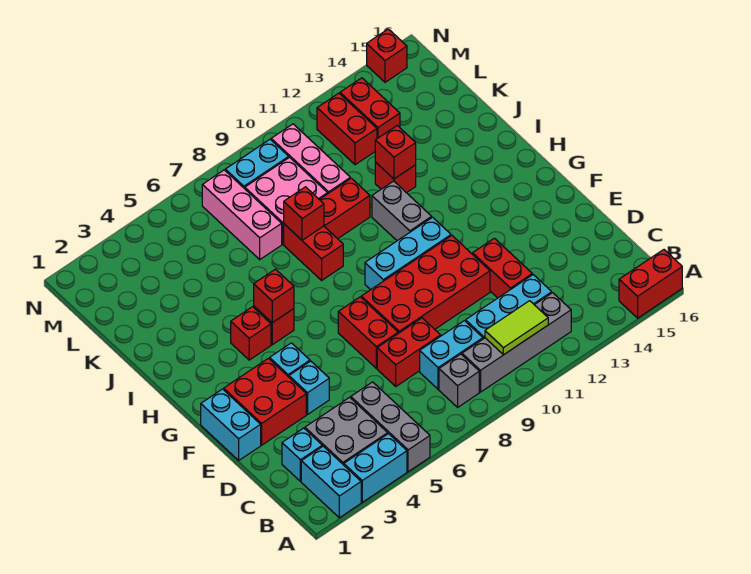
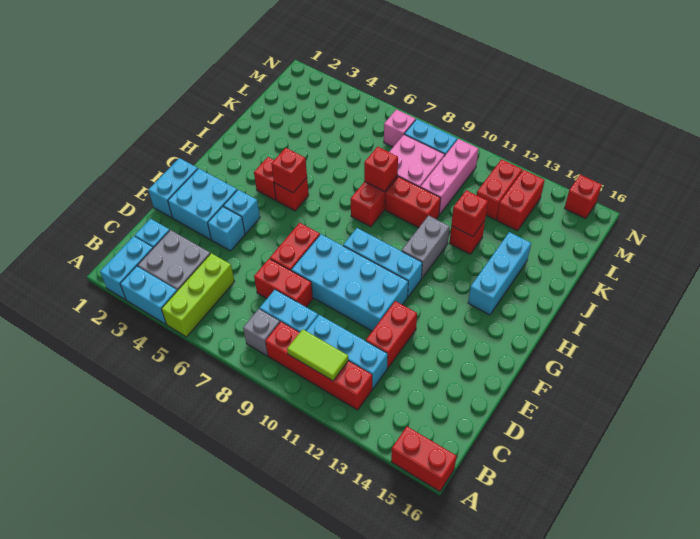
grey brick A5:C5 level 1 -> lime brick A5:C5 level 1
grey brick B9:B12 level 1 -> red brick B9:B12 level 1
red brick E2:F3 level 1 -> cyan brick E2:F3 level 1
red brick E8:F11 level 1 -> cyan brick E8:F11 level 1
none -> cyan brick H14:J14 level 1
pink brick K7:M7 level 1 -> pink brick M7 level 1

